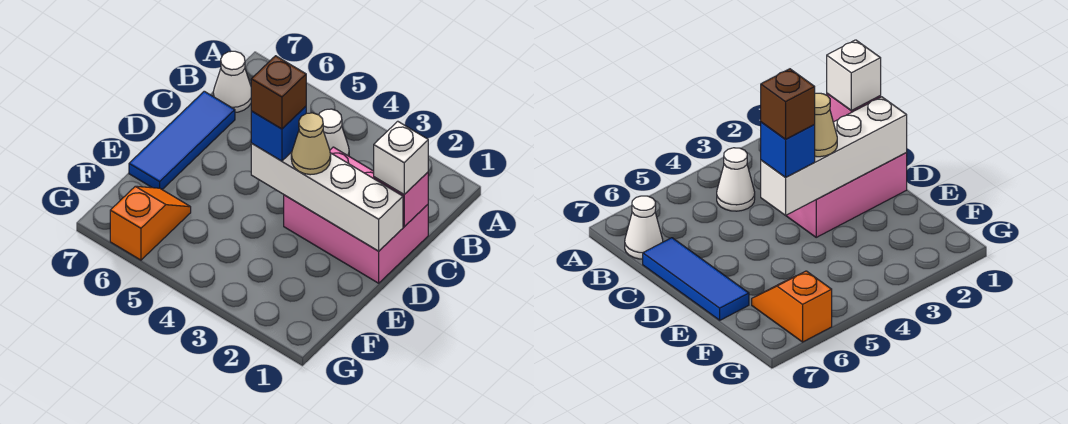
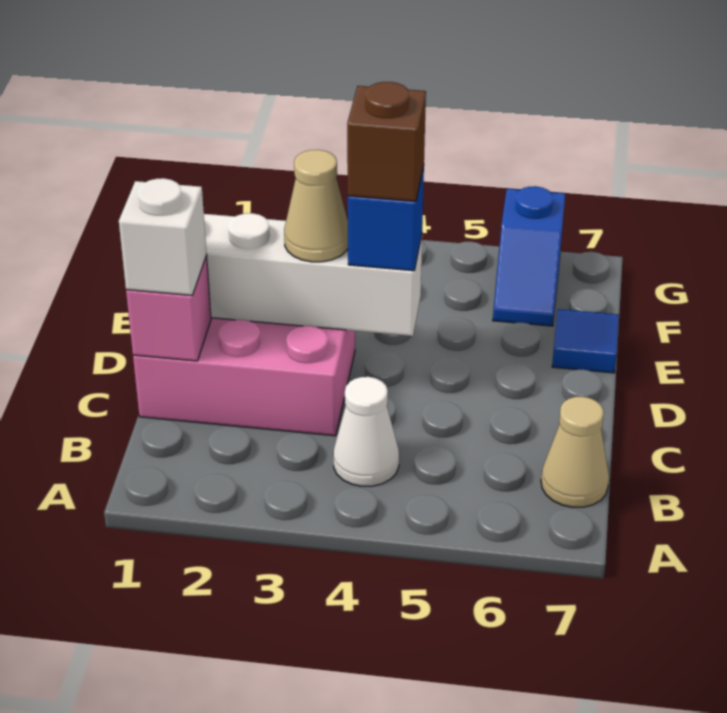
white cone B7 level 1 -> tan cone B7 level 1
blue tile C7:E7 level 1 -> blue tile E7 level 1
orange slope F6:G6 level 1 top G -> blue slope F6:G6 level 1 top G

